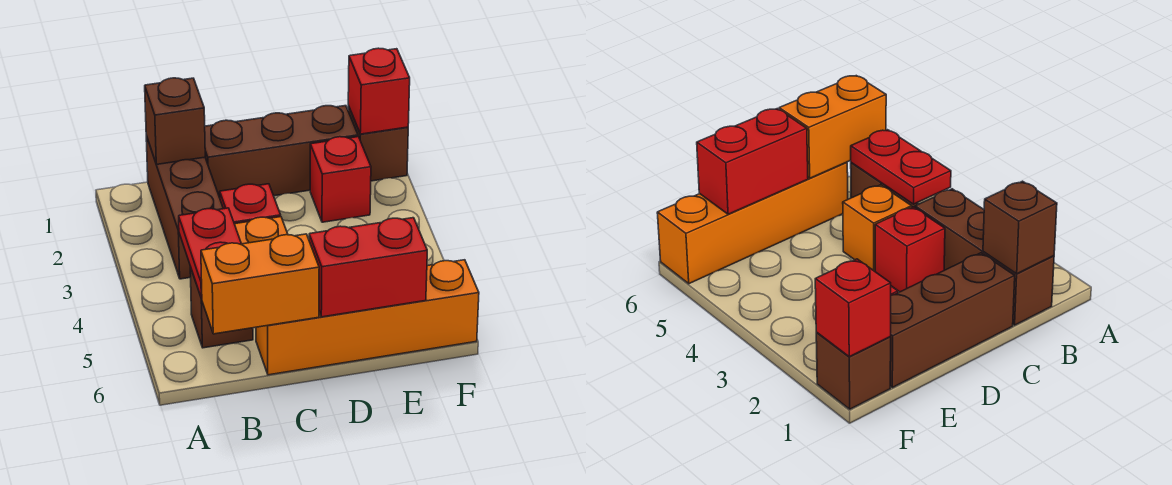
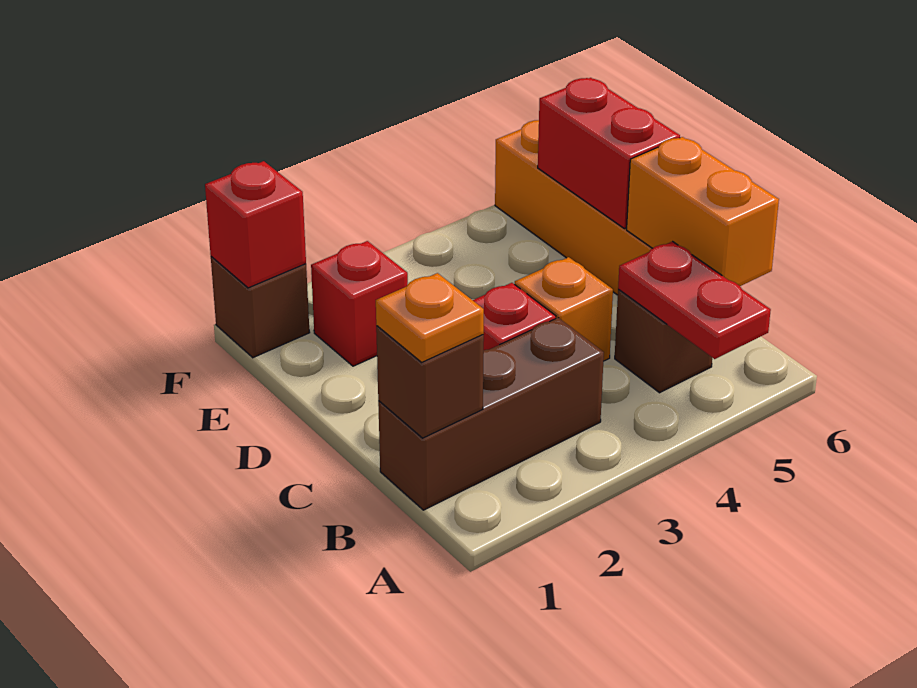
none -> orange plate B1 level 3
red plate B4:B5 level 2 -> red plate A5:B5 level 2
brown brick C1:E1 level 1 -> none

